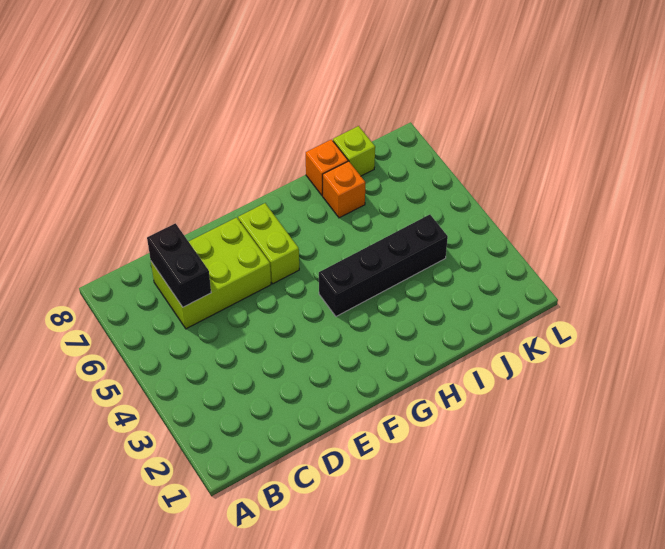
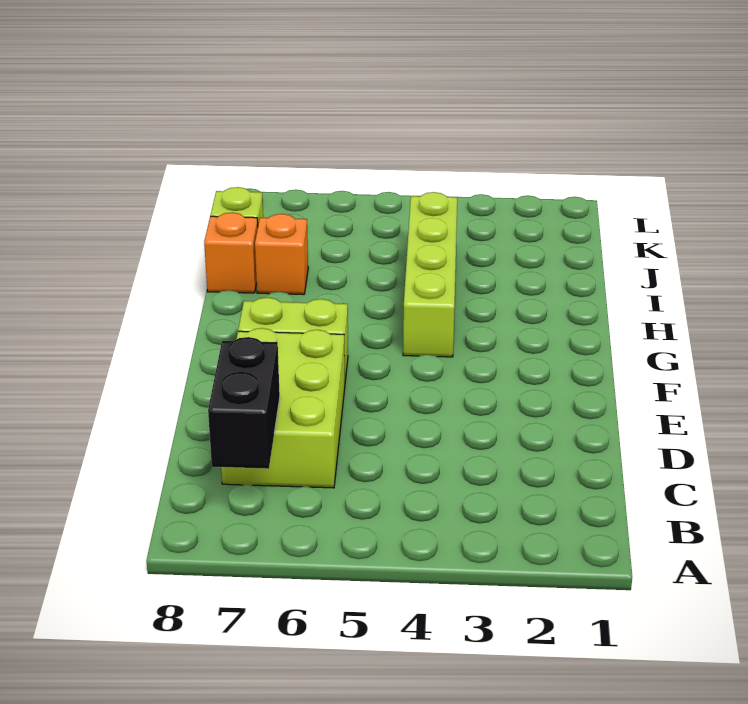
black brick C6:C7 level 2 -> black brick B7:C7 level 2
black brick G4:J4 level 1 -> lime brick G4:J4 level 1

